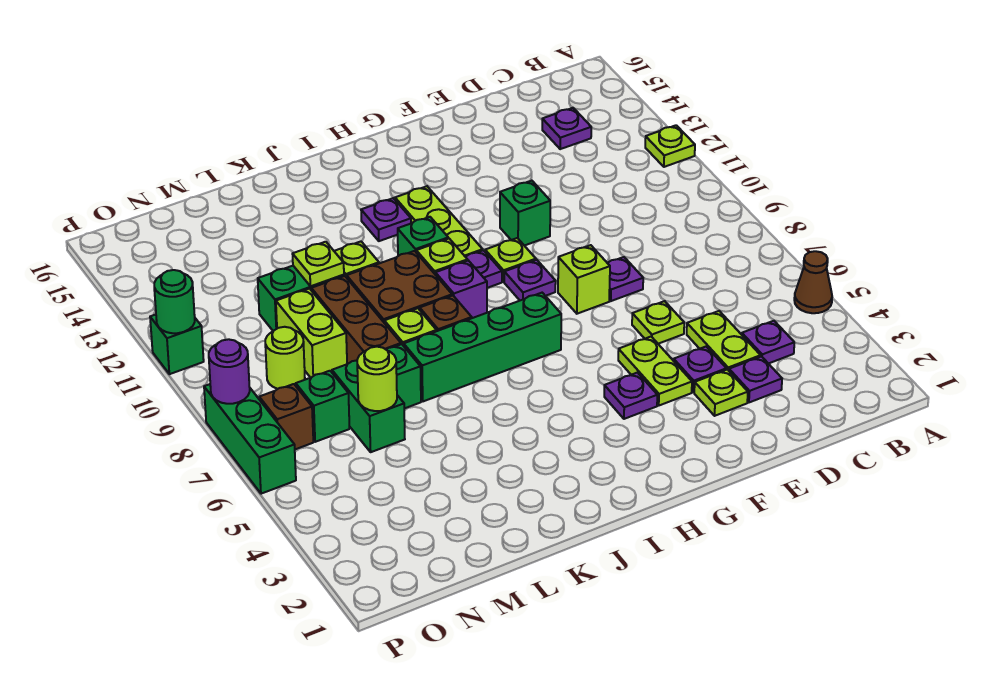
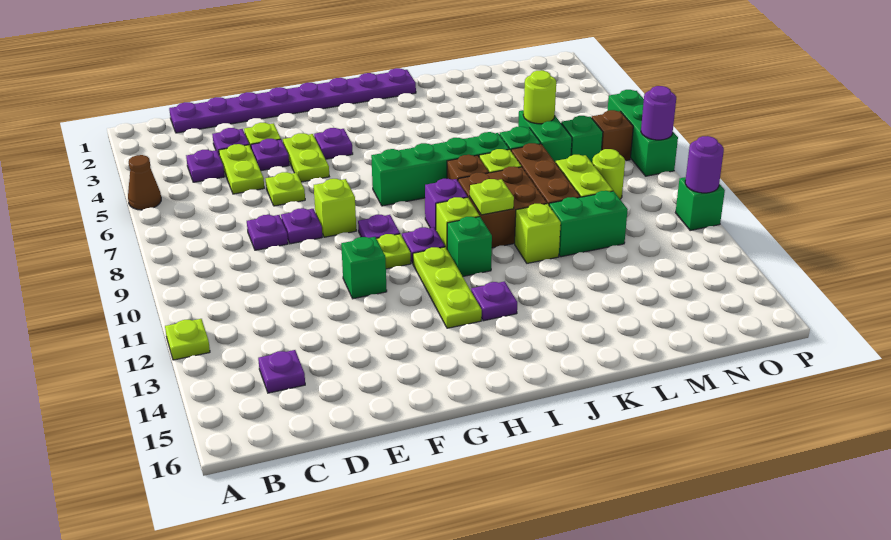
none -> purple plate C1:J1 level 1
none -> purple plate D8 level 1
lime plate L11 level 2 -> lime plate J10 level 2
green round brick P11 level 2 -> purple round brick P11 level 2

